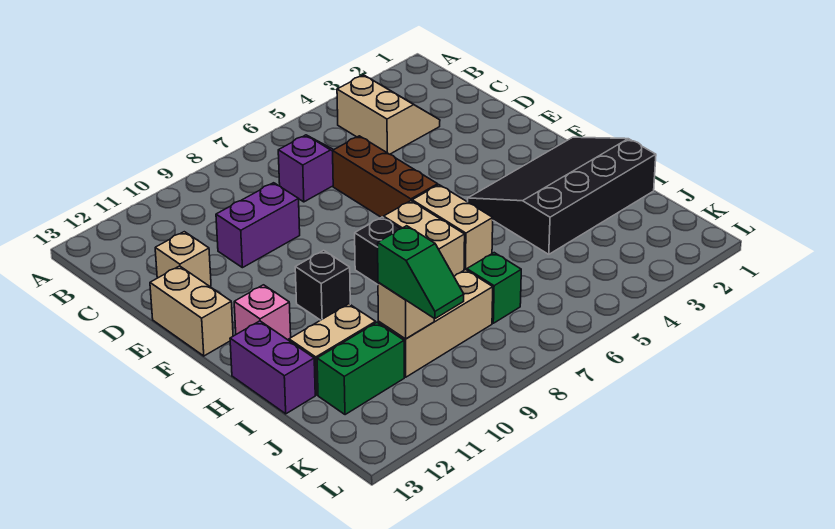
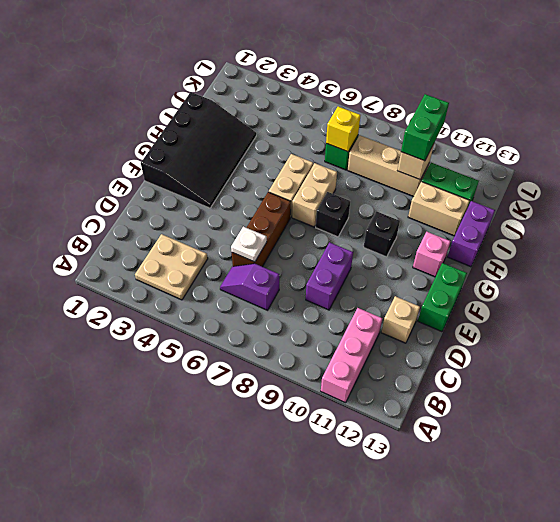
none -> pink brick A11:C11 level 1
tan slope B3:C4 level 1 top 4 -> tan plate B3:C4 level 1
none -> white plate D6 level 2
purple brick D9:D10 level 1 -> purple brick D9:E9 level 1
tan brick E13:F13 level 1 -> green brick E13:F13 level 1
black slope G1:I4 level 1 top I -> black slope F1:I3 level 1 top 1
none -> yellow brick J7 level 2
green slope J10:K10 level 3 top J -> green brick J10:K10 level 3

